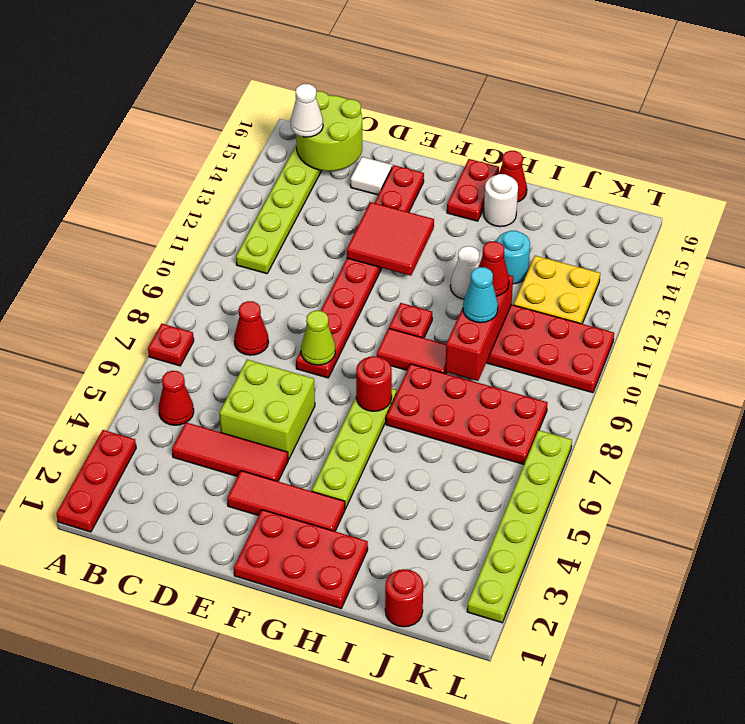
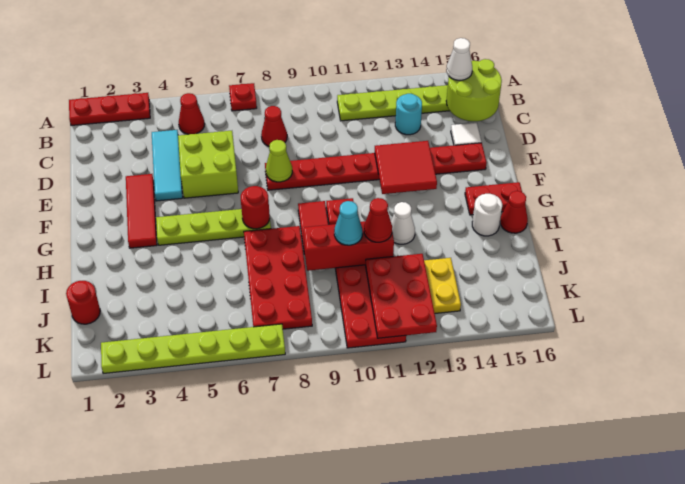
red tile C4:E4 level 1 -> cyan tile C4:E4 level 1
red plate F1:H2 level 1 -> red plate J11:L12 level 2
cyan round brick I13 level 1 -> cyan round brick C13 level 1

